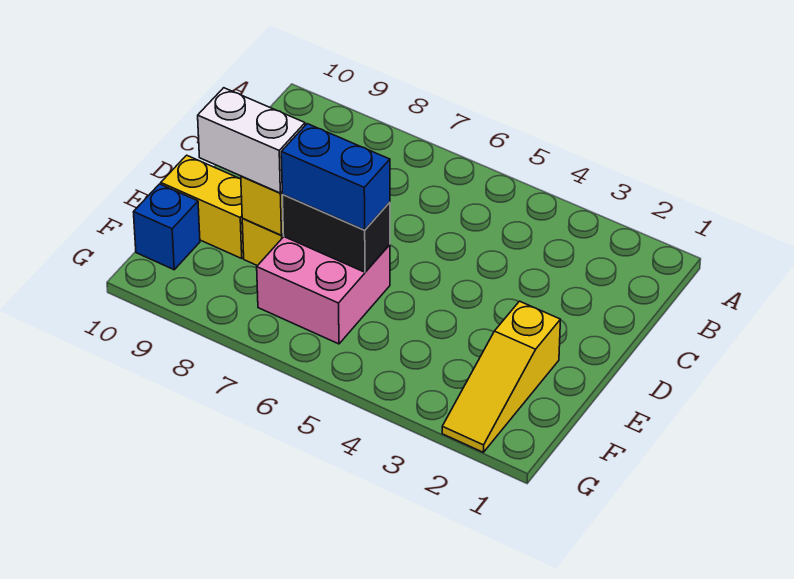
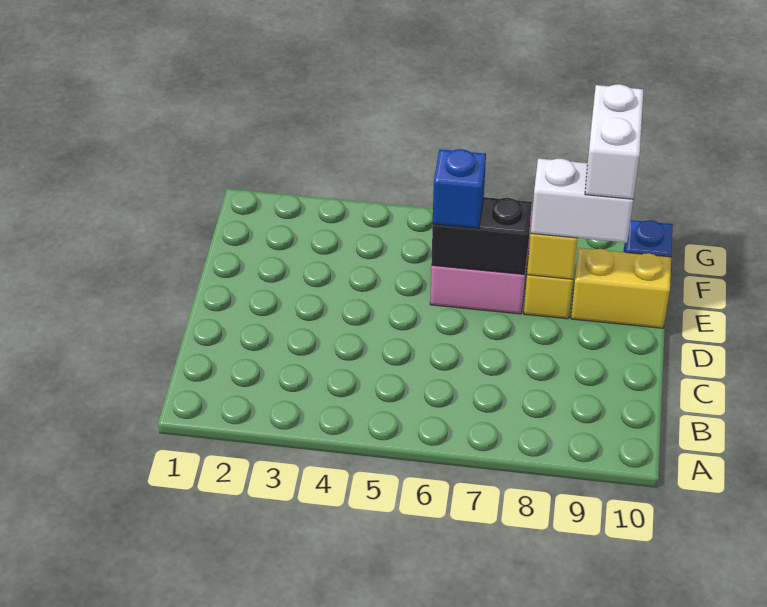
yellow slope E2:G2 level 1 top E -> none
blue brick E6:E7 level 3 -> blue brick E6 level 3
none -> white brick E9:F9 level 4

